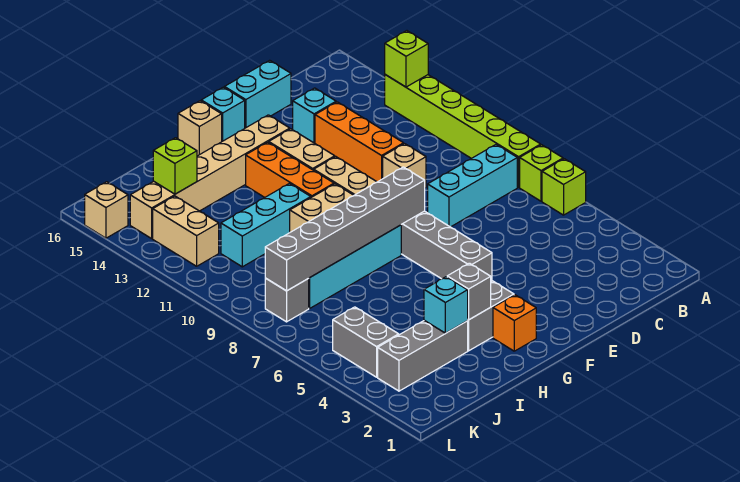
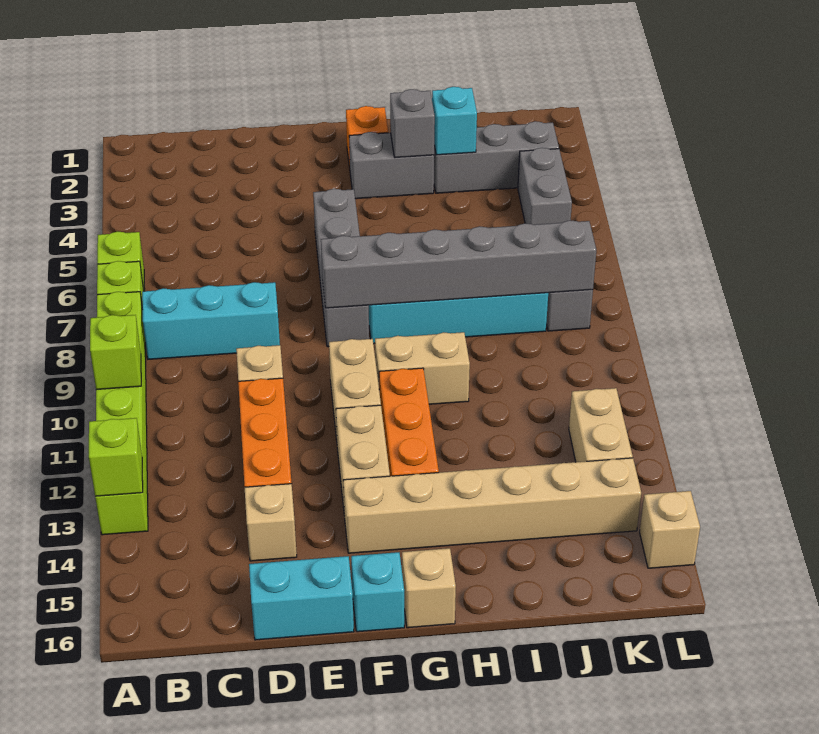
cyan brick D14 level 1 -> tan brick D14 level 1
cyan brick H11:J11 level 1 -> none
lime brick J14 level 2 -> lime brick A10 level 2

